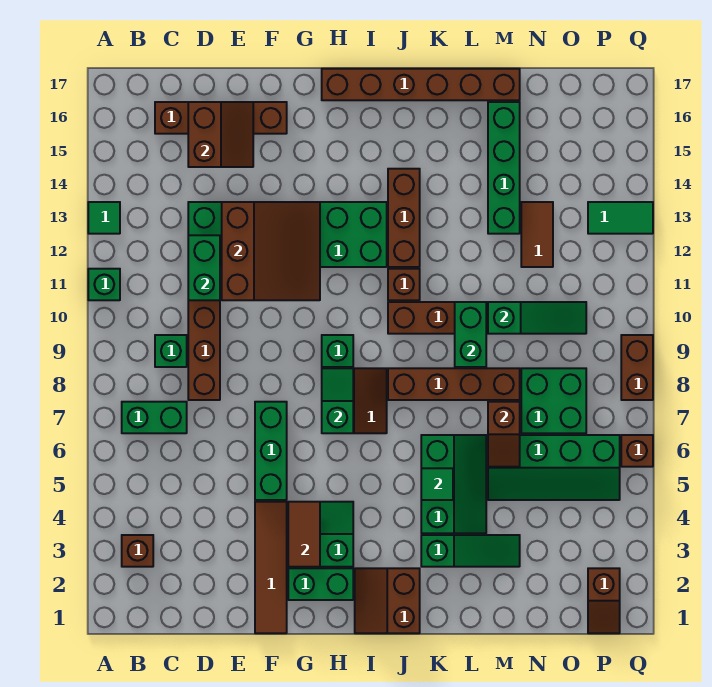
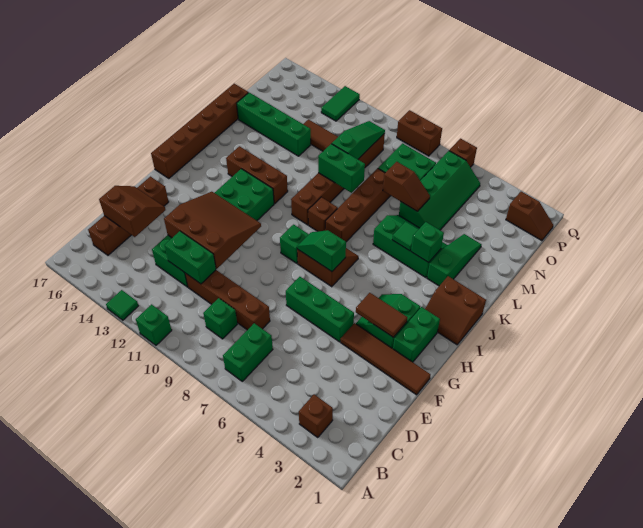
brown brick J11 level 1 -> brown brick J9 level 1
none -> green brick K4 level 2

